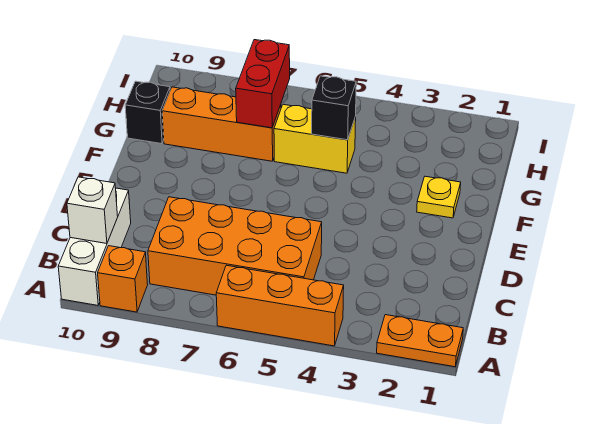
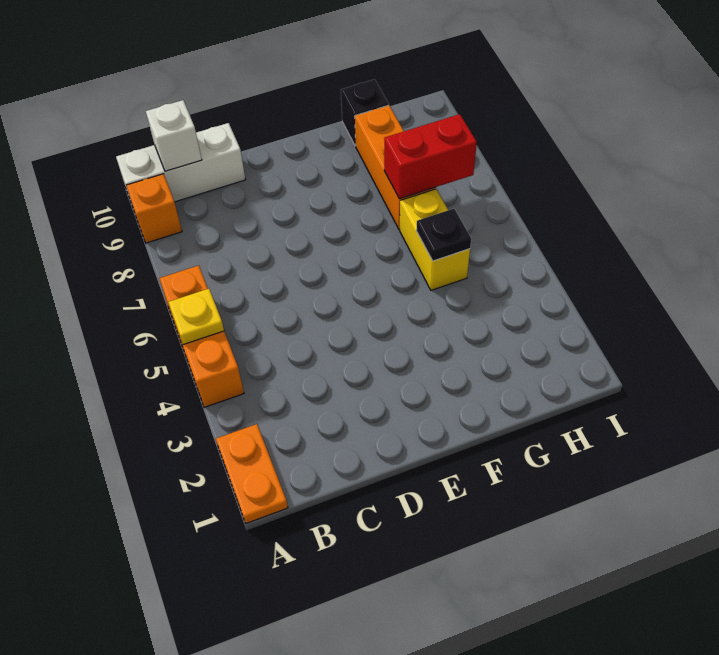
orange brick B5:C8 level 1 -> none
yellow plate F2 level 1 -> yellow plate A5 level 2
black brick G5 level 2 -> black plate G5 level 2

